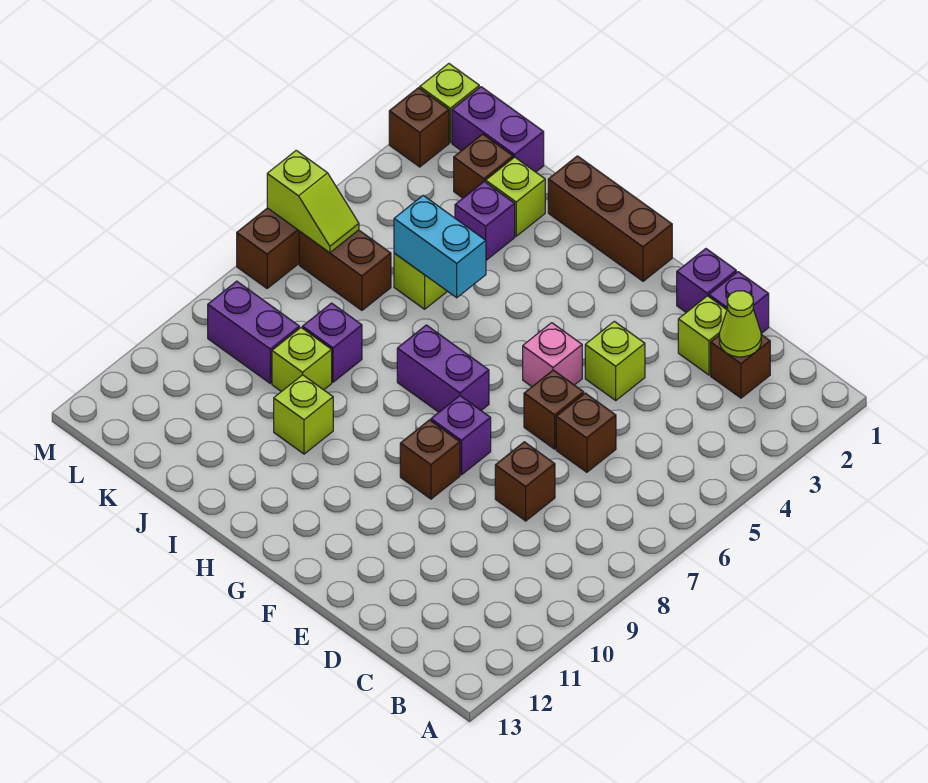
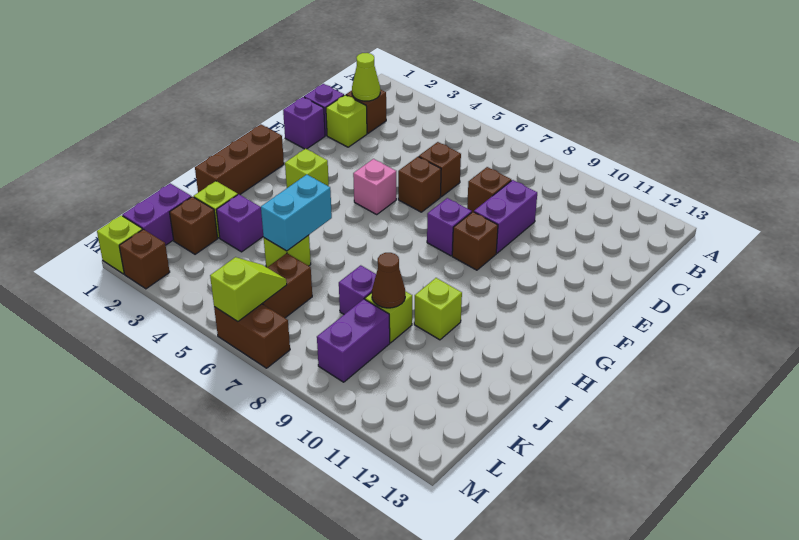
lime brick E4 level 1 -> lime brick G3 level 1
purple brick G7:H7 level 1 -> purple brick D9:E9 level 1
none -> brown cone J9 level 2

